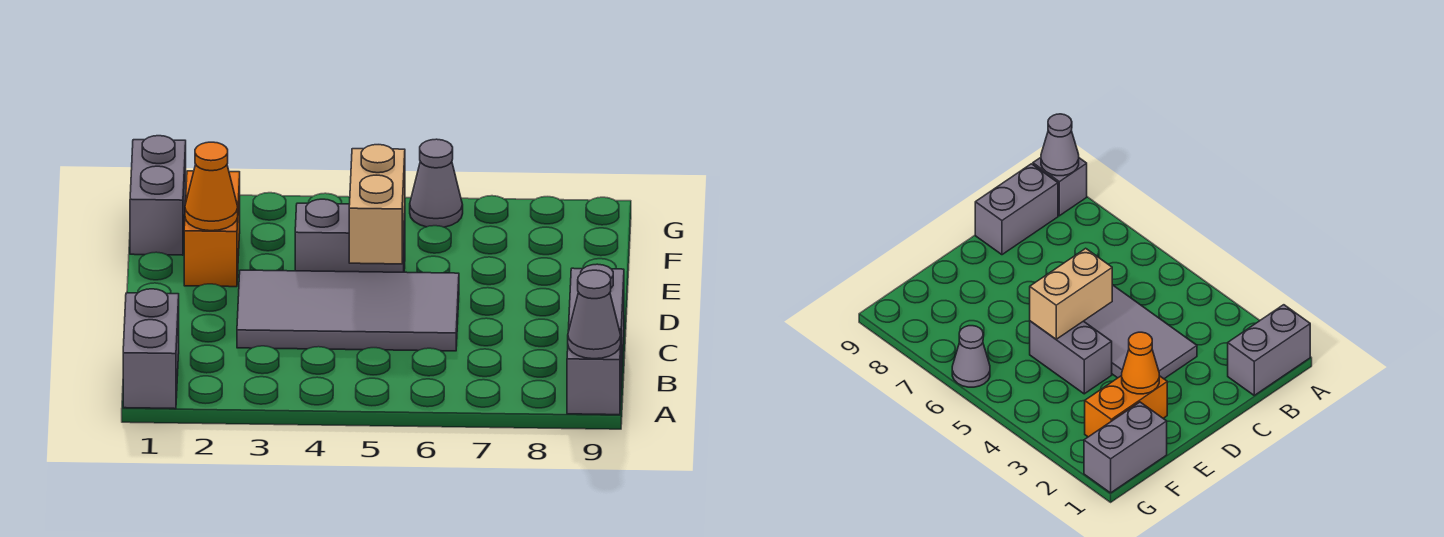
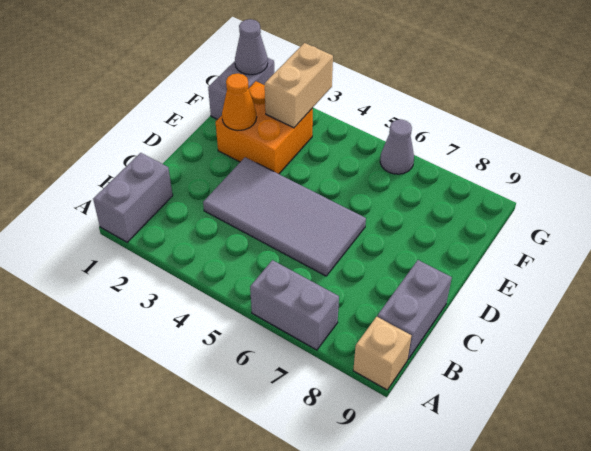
grey brick A9 level 1 -> tan brick A9 level 1
grey cone A9 level 2 -> grey cone G1 level 2
tan brick D5:E5 level 2 -> tan brick F3:G3 level 2
orange brick E2:F2 level 1 -> orange brick E2:F3 level 1
grey brick E4:E5 level 1 -> grey brick A6:A7 level 1

